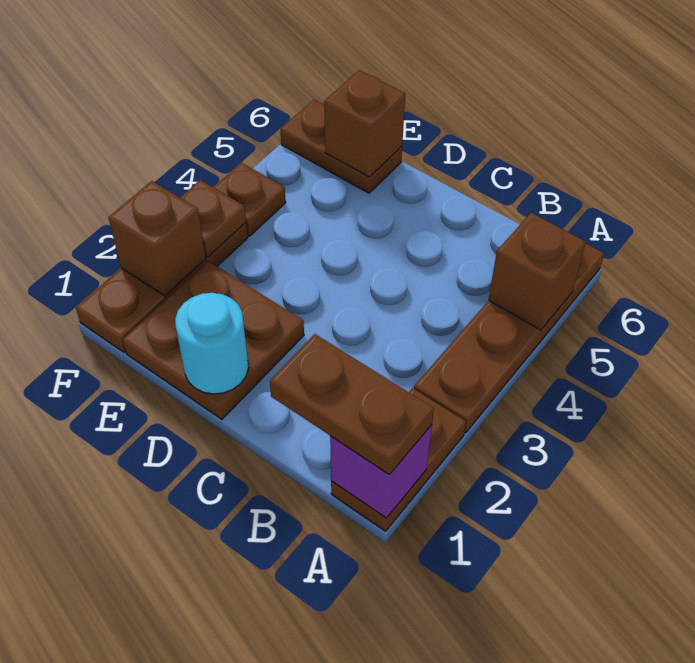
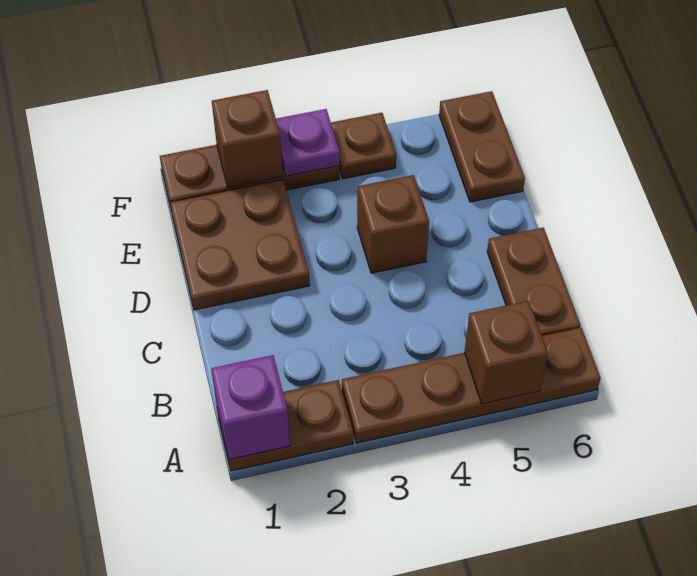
brown plate A1:B1 level 3 -> brown plate B6:C6 level 1
cyan round brick D1 level 2 -> none
brown brick E6 level 2 -> brown brick D4 level 1
brown plate F3 level 2 -> purple plate F3 level 2

